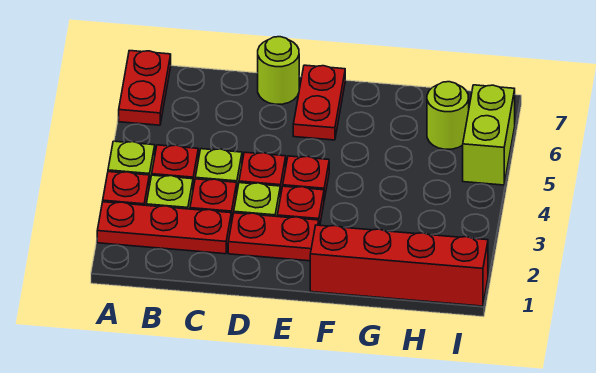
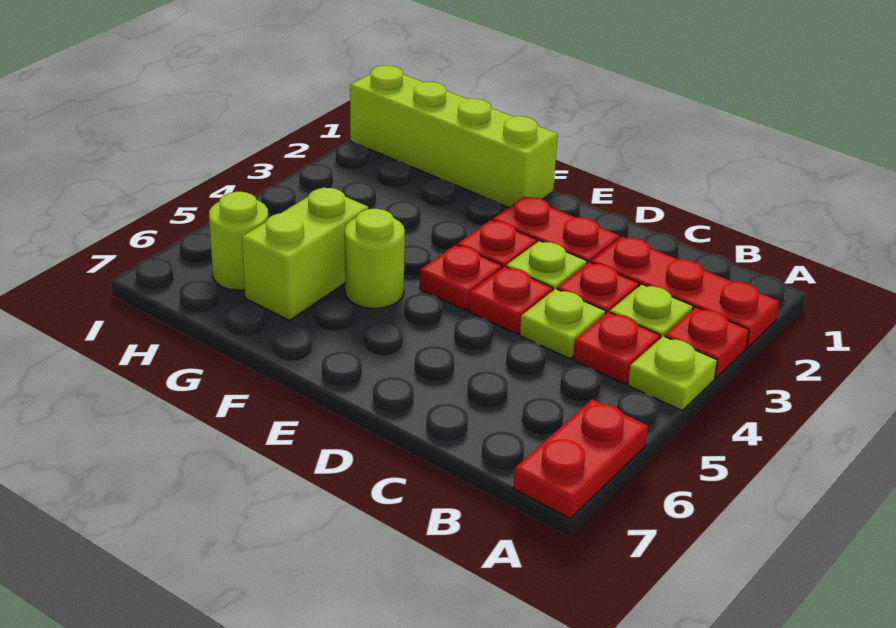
lime round brick D7 level 1 -> lime round brick F5 level 1
red plate E6:E7 level 1 -> none
red brick F1:I1 level 1 -> lime brick F1:I1 level 1
lime brick I5:I6 level 1 -> lime brick G5:G6 level 1

